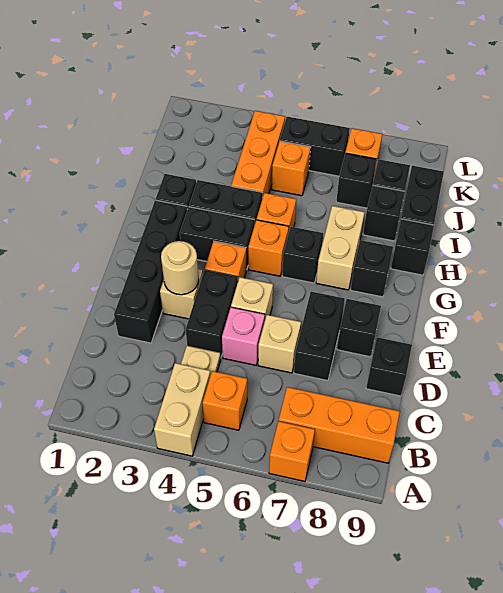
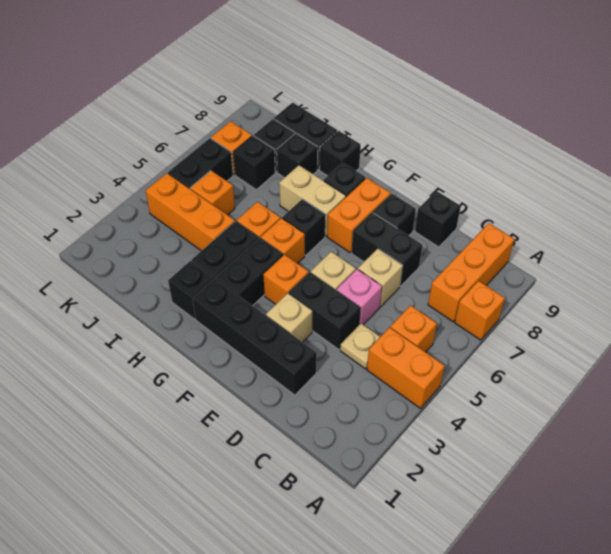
tan brick A4:B4 level 1 -> orange brick A4:B4 level 1
tan round brick E3 level 2 -> none
none -> orange brick F7:F8 level 1

